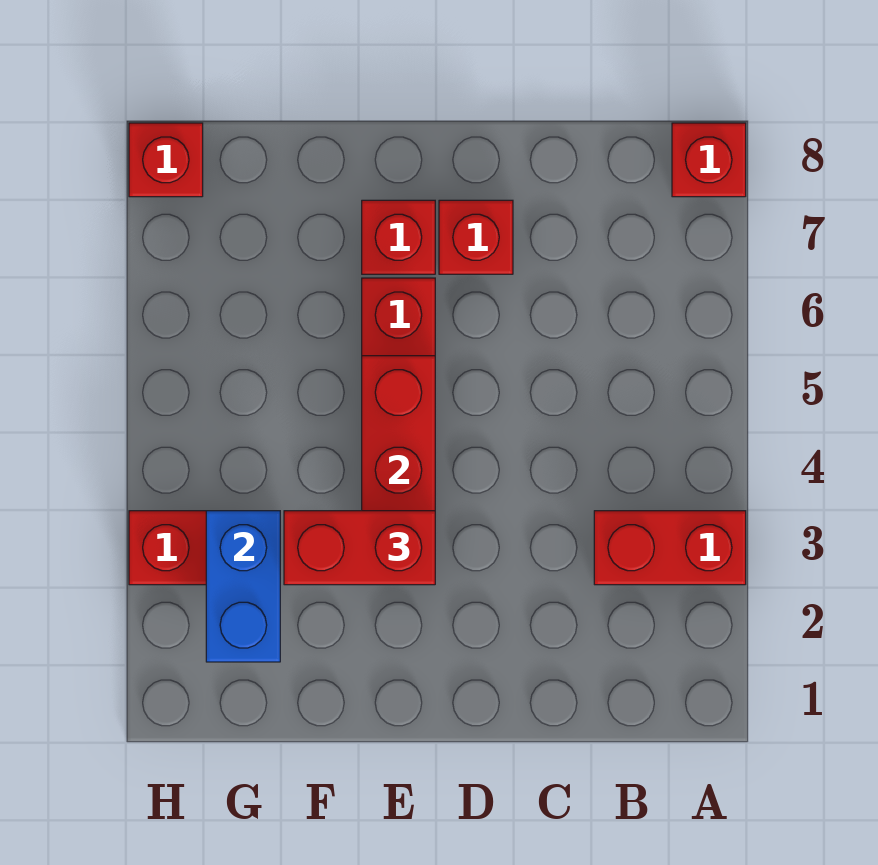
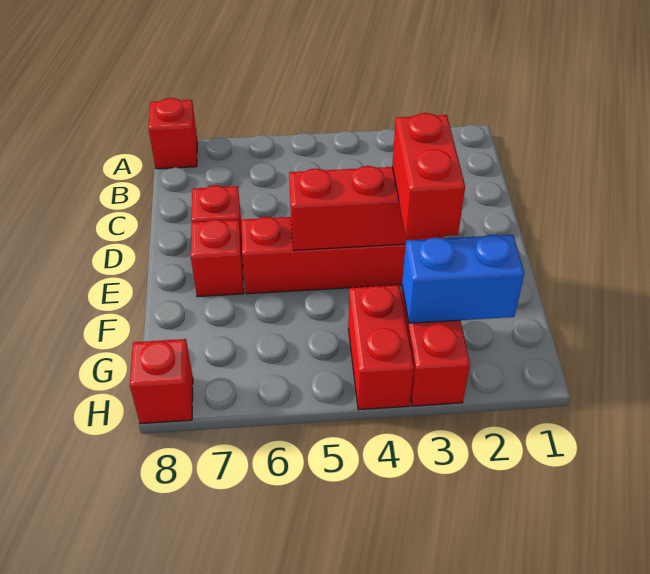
red brick A3:B3 level 1 -> red brick G4:H4 level 1

